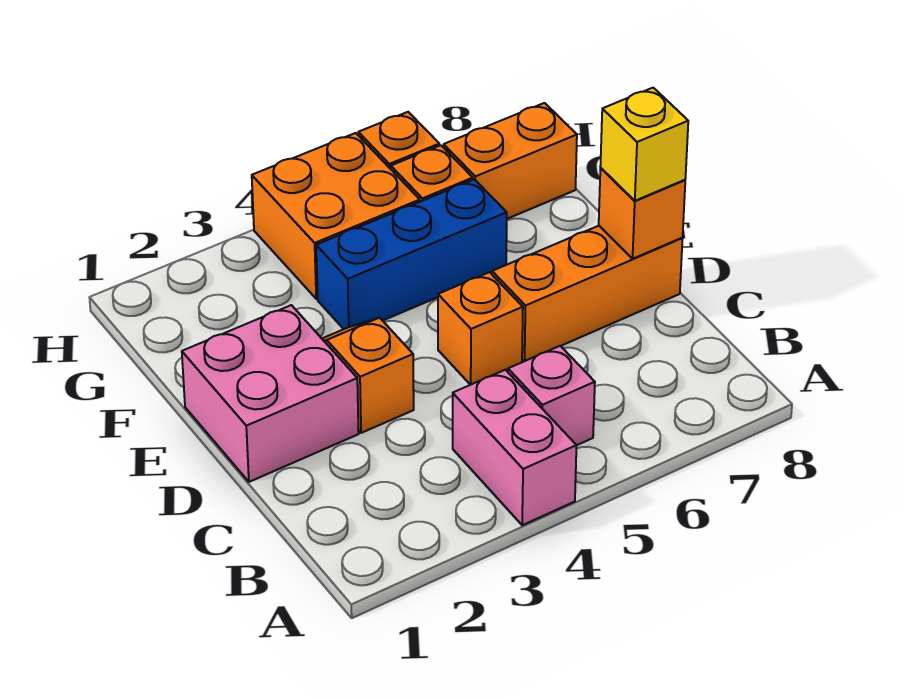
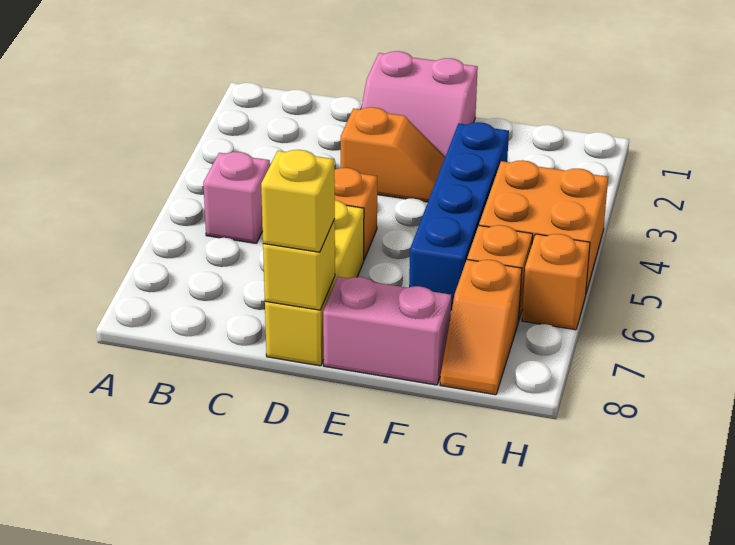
pink brick A4:B4 level 1 -> pink brick E8:F8 level 1
pink brick D1:E2 level 1 -> pink slope D1:E2 level 1 top 1
orange brick D6:D8 level 1 -> yellow brick D6:D8 level 1
orange brick D8 level 2 -> yellow brick D8 level 2
blue brick F4:F6 level 1 -> blue brick F3:F6 level 1
orange brick G7:G8 level 1 -> orange slope G7:G8 level 1 top 7

